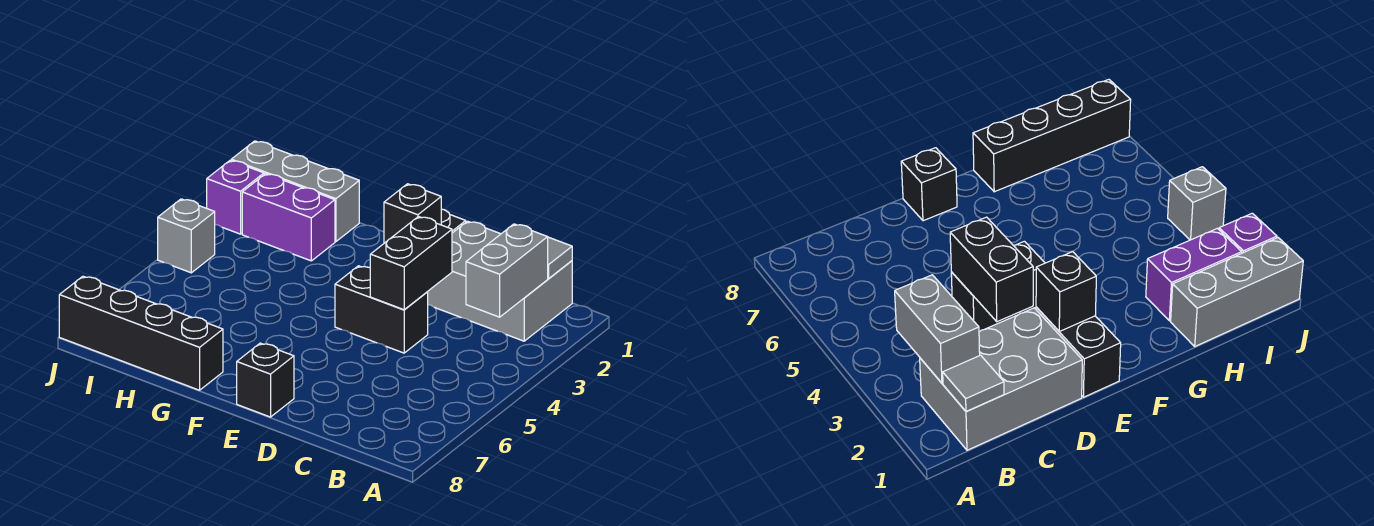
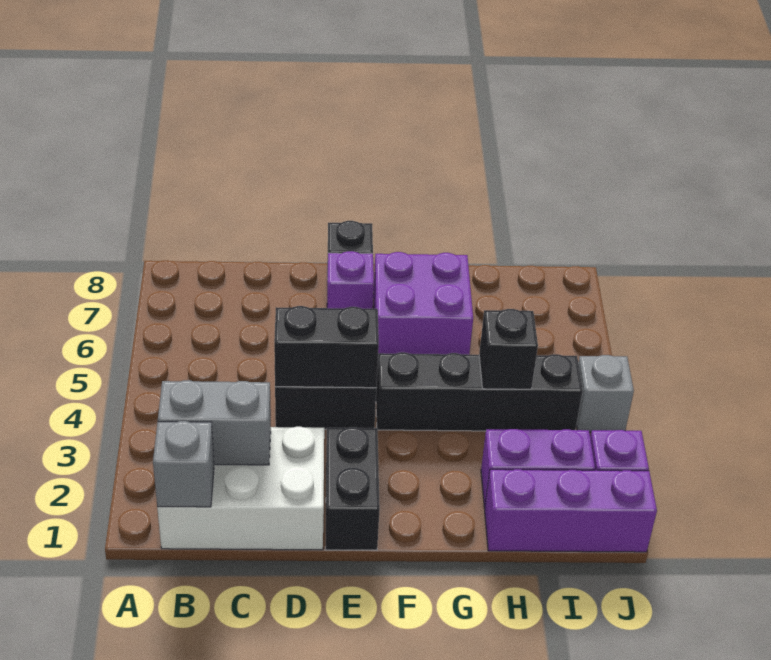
grey brick B1:D2 level 1 -> white brick B1:D2 level 1
grey tile B1 level 2 -> grey brick B1 level 2
grey brick B2:B3 level 2 -> grey brick B2:C2 level 2
black brick D3:D4 level 2 -> black brick D4:E4 level 2
black brick E2 level 2 -> black brick H4 level 2
none -> purple brick E7 level 1
none -> purple brick F6:G7 level 1
black brick G8:J8 level 1 -> black brick F4:I4 level 1
grey brick H1:J1 level 1 -> purple brick H1:J1 level 1

